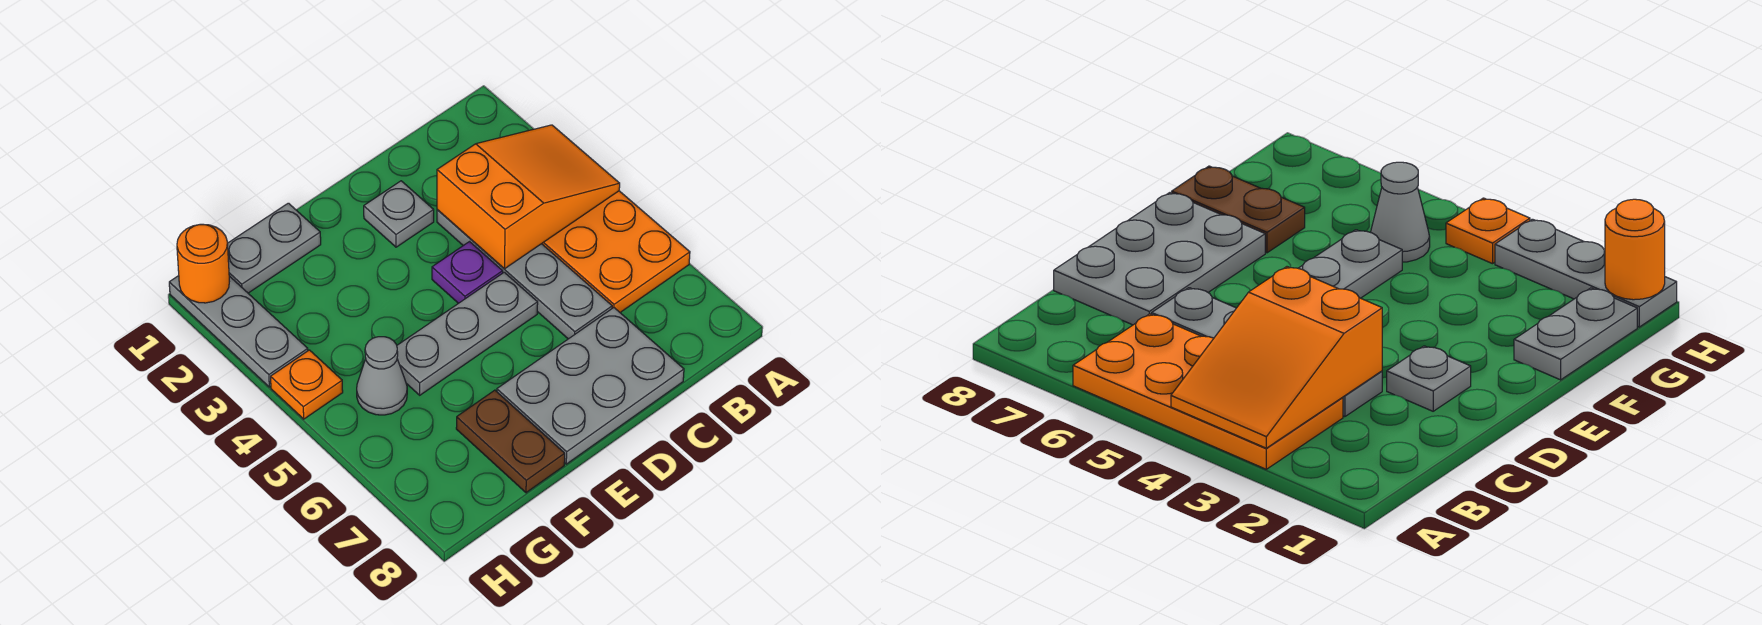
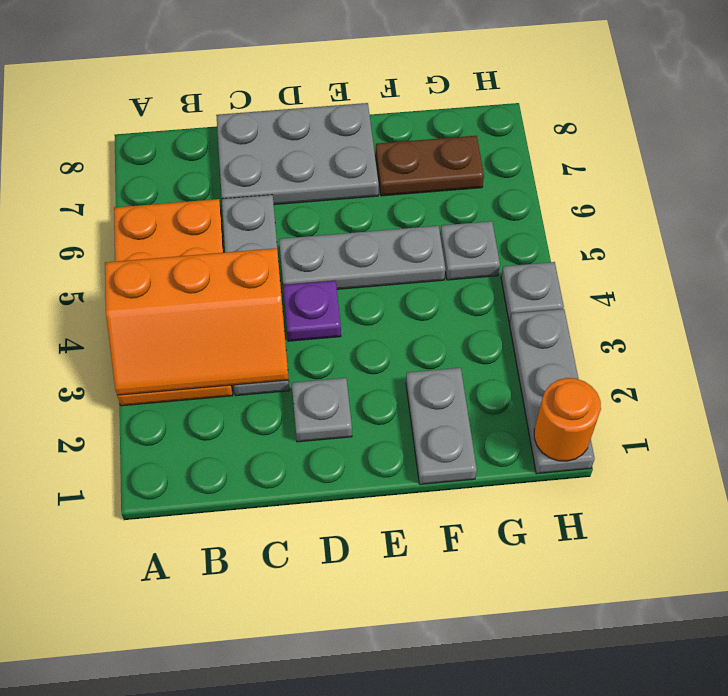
orange slope A3:C4 level 2 top C -> orange slope A3:C4 level 2 top 4
grey plate F1:G1 level 1 -> grey plate F1:F2 level 1
brown plate F7:F8 level 1 -> brown plate F7:G7 level 1
grey cone G5 level 1 -> grey plate G5 level 1
orange plate H4 level 1 -> grey plate H4 level 1

